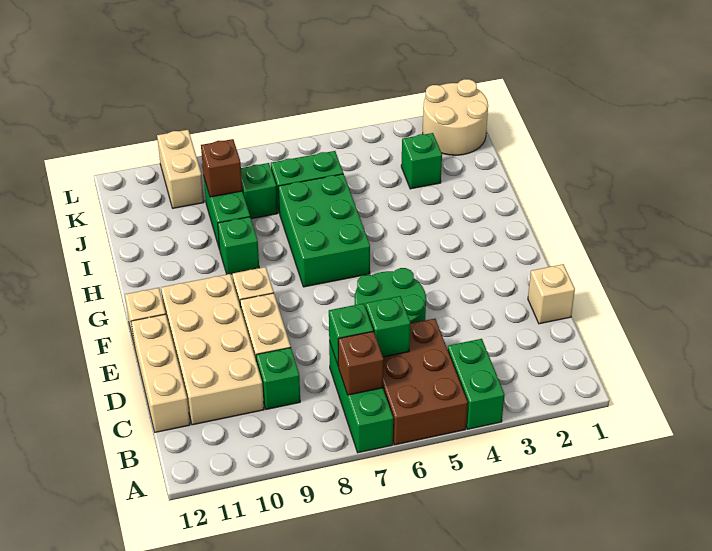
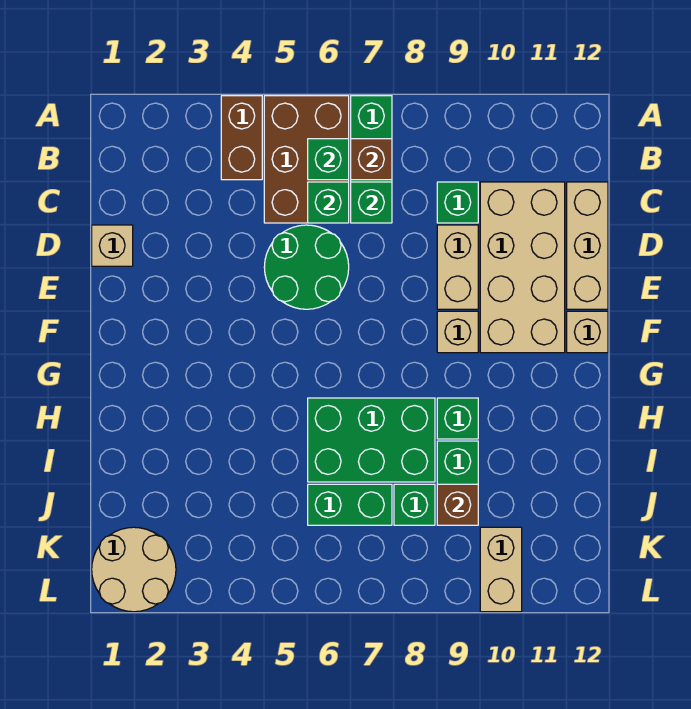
green brick A4:B4 level 1 -> brown brick A4:B4 level 1
green brick G6:I7 level 1 -> green brick H6:I8 level 1
green brick J3 level 1 -> green brick B6 level 2

